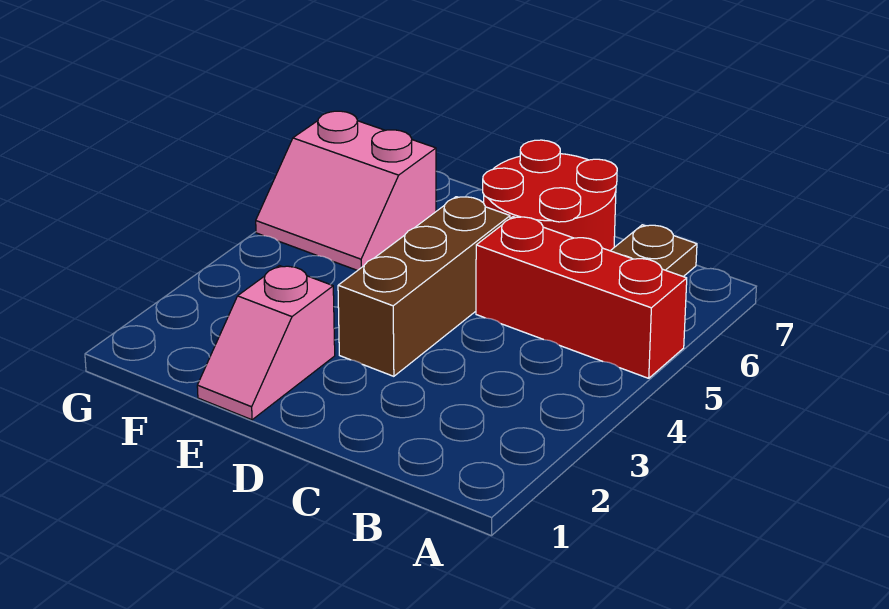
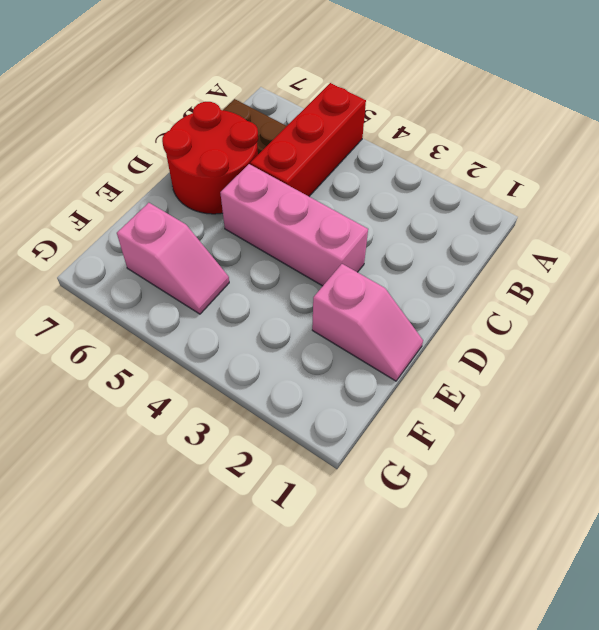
brown brick D3:D5 level 1 -> pink brick D3:D5 level 1
pink slope F5:G6 level 1 top 6 -> pink slope F5:F6 level 1 top 6

